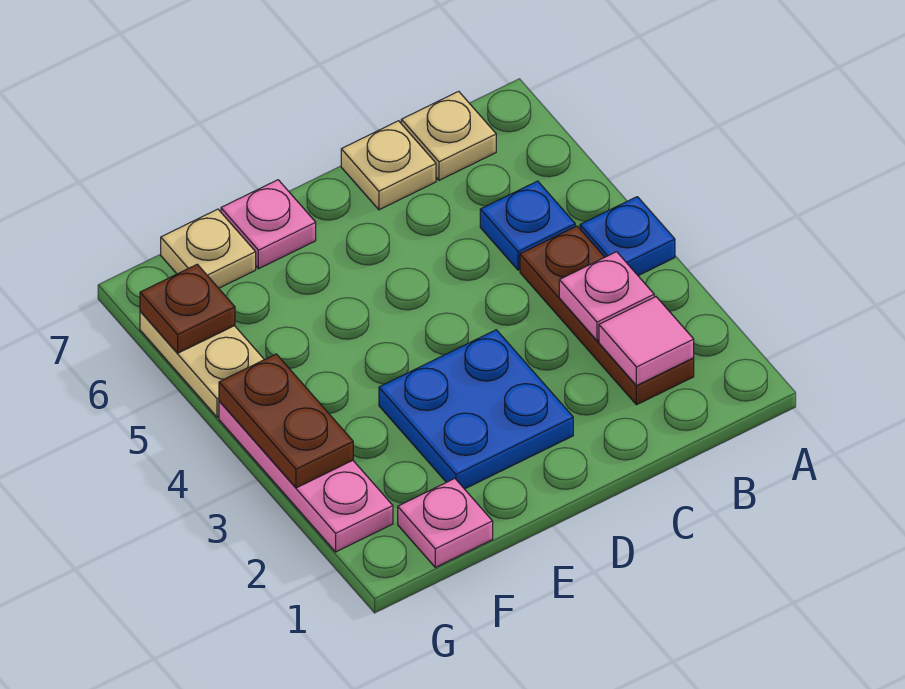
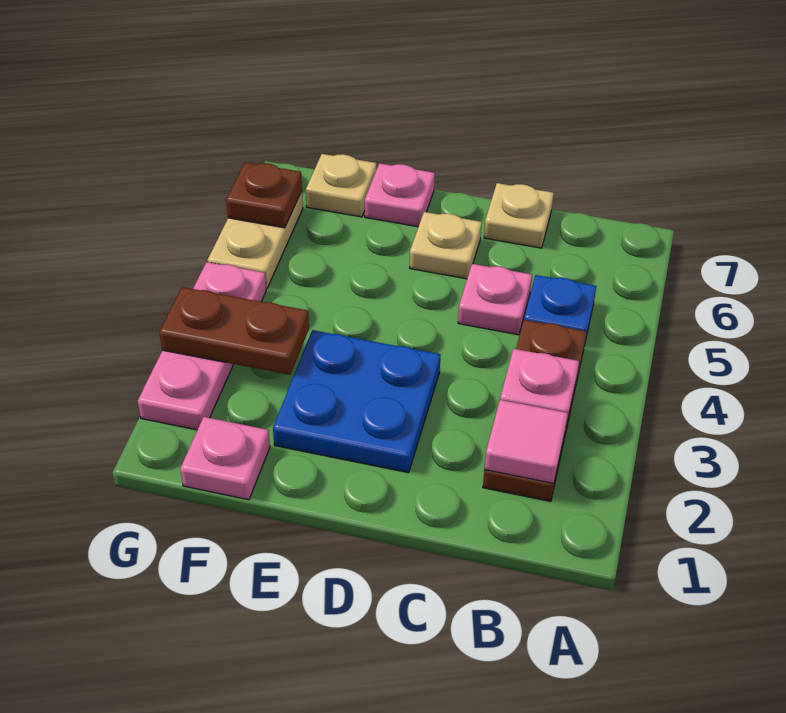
blue plate A4 level 1 -> none
tan plate B7 level 1 -> tan plate D6 level 1
none -> pink plate C5 level 1
brown plate G3:G4 level 2 -> brown plate F3:G3 level 2

